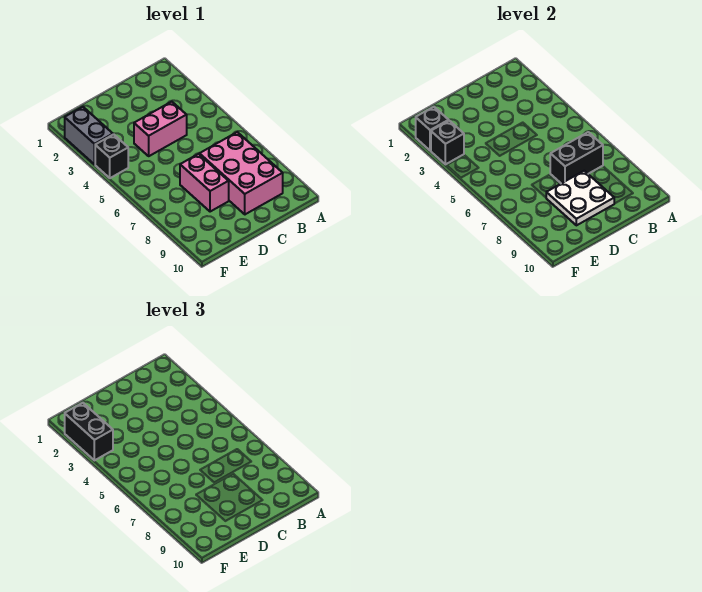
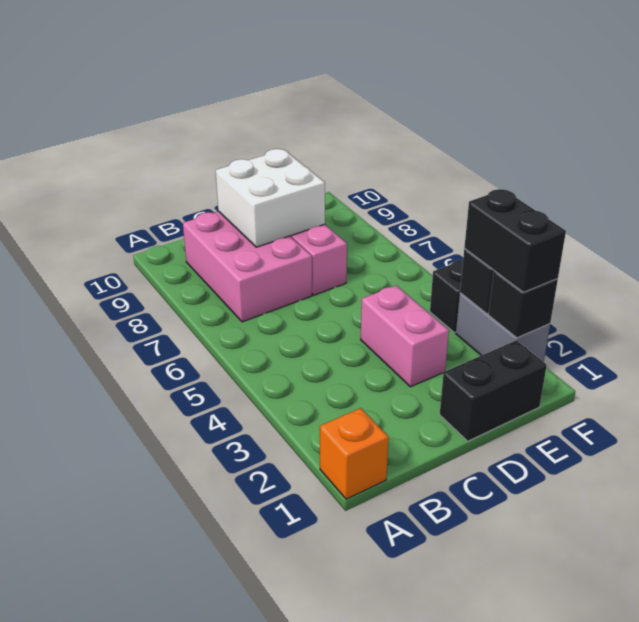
none -> orange brick A1 level 1
black brick B7:C7 level 2 -> black brick D1:E1 level 1
pink brick C4:D4 level 1 -> pink brick D3:D4 level 1
white plate C8:D9 level 2 -> white brick C8:D9 level 2

